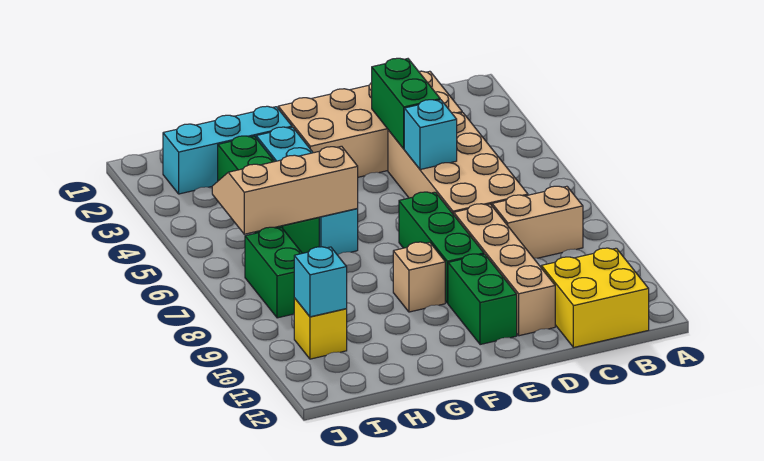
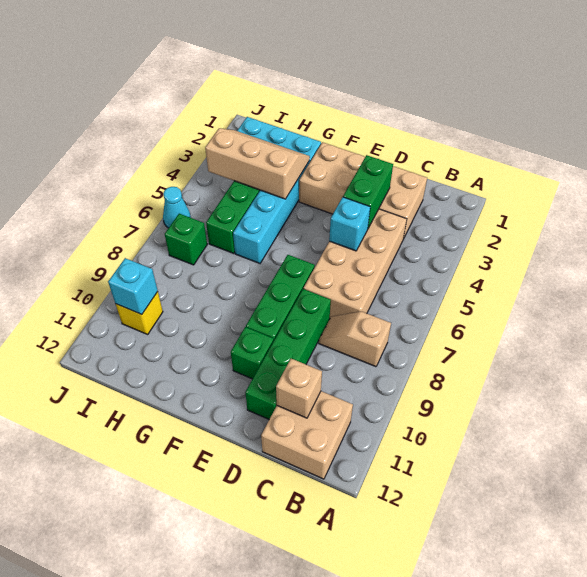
tan brick B8:C8 level 1 -> tan slope B8:C8 level 1 top B
yellow brick B11:C12 level 1 -> tan brick B11:C12 level 1
tan brick D8:D11 level 1 -> green brick D8:D11 level 1
green brick E10:E11 level 1 -> green brick E10 level 1
tan brick F9 level 1 -> tan brick C11 level 2
tan slope G5:I6 level 2 top 6 -> tan slope G3:I4 level 2 top 4
green brick I7:I8 level 1 -> green brick I7 level 1
none -> cyan cone J6 level 1

